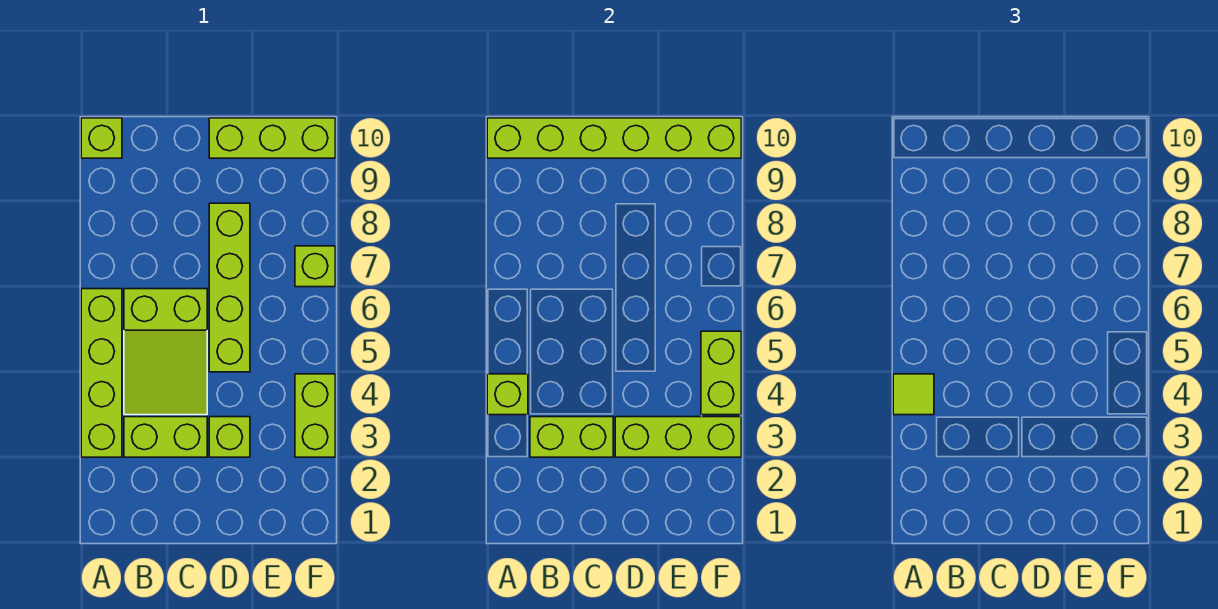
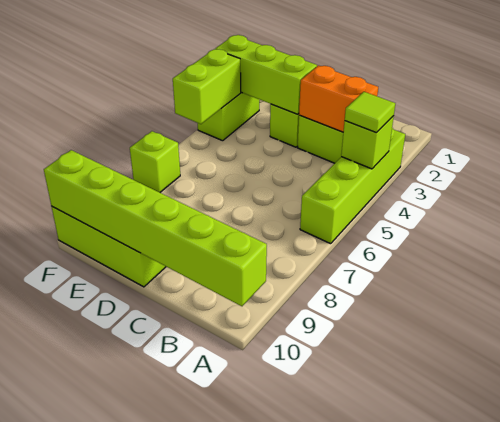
lime brick A10 level 1 -> none
lime brick B3:C3 level 2 -> orange brick B3:C3 level 2
lime slope B4:C6 level 1 top 6 -> none
lime brick D5:D8 level 1 -> none

